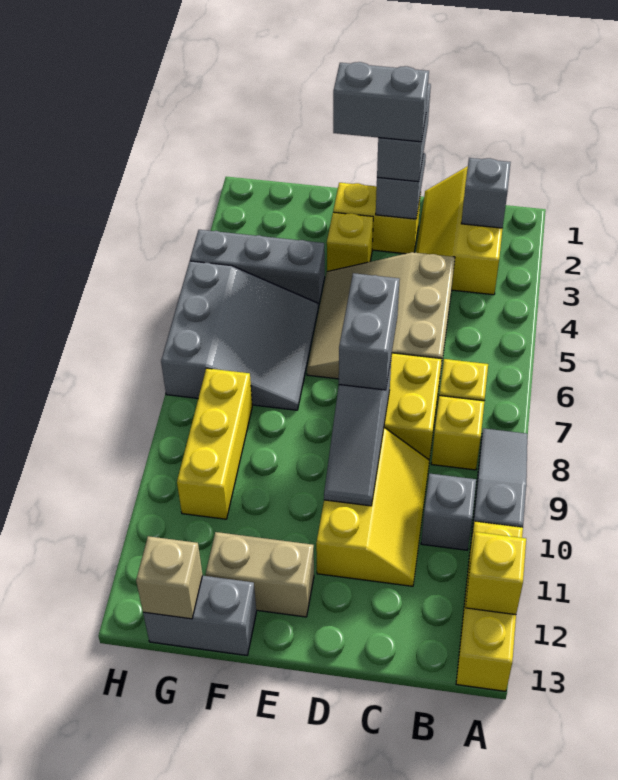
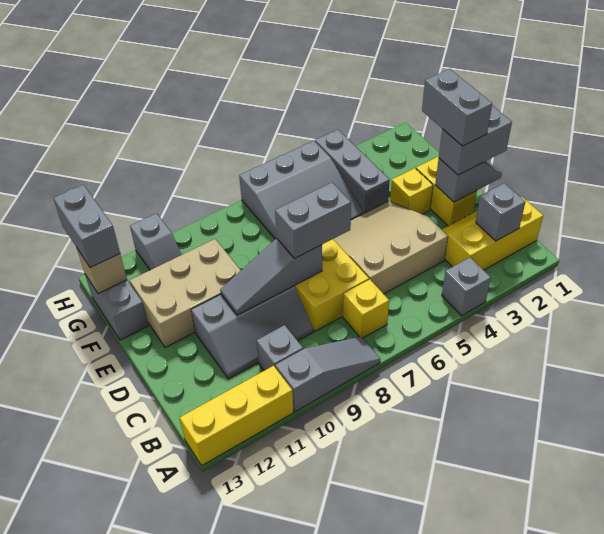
none -> grey brick A4 level 1
yellow brick A12 level 2 -> none
yellow brick B8 level 1 -> none
yellow slope C9:D11 level 1 top D -> grey slope C9:D11 level 1 top D
tan brick E12:F12 level 1 -> tan brick E10:F12 level 1
yellow brick G8:G10 level 1 -> none
none -> grey slope G11:H11 level 1 top H
none -> grey brick G13:H13 level 3

